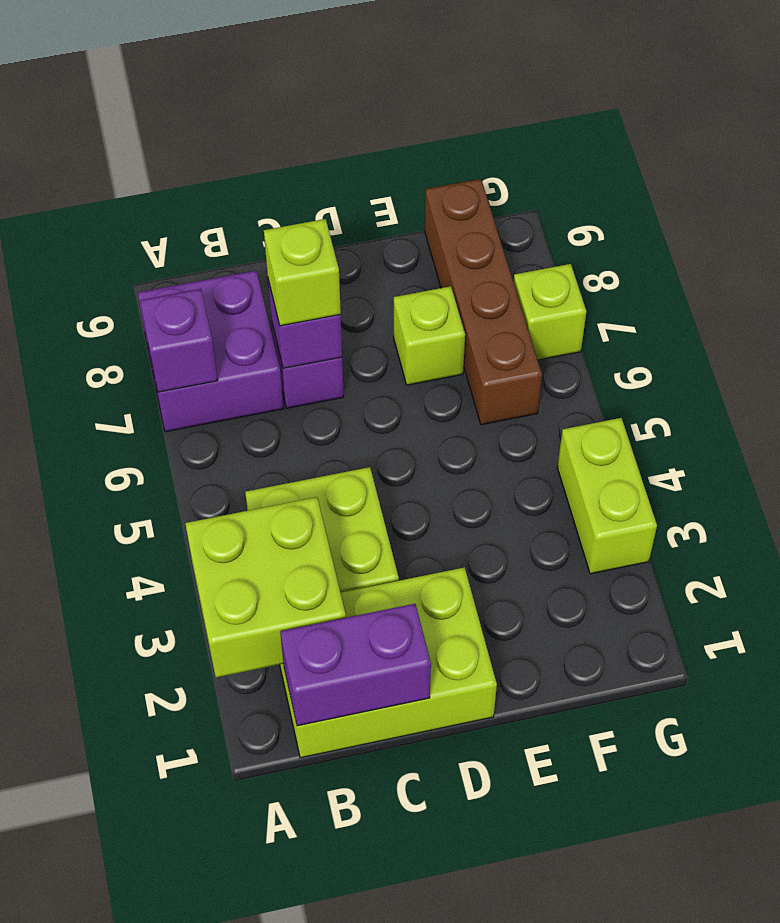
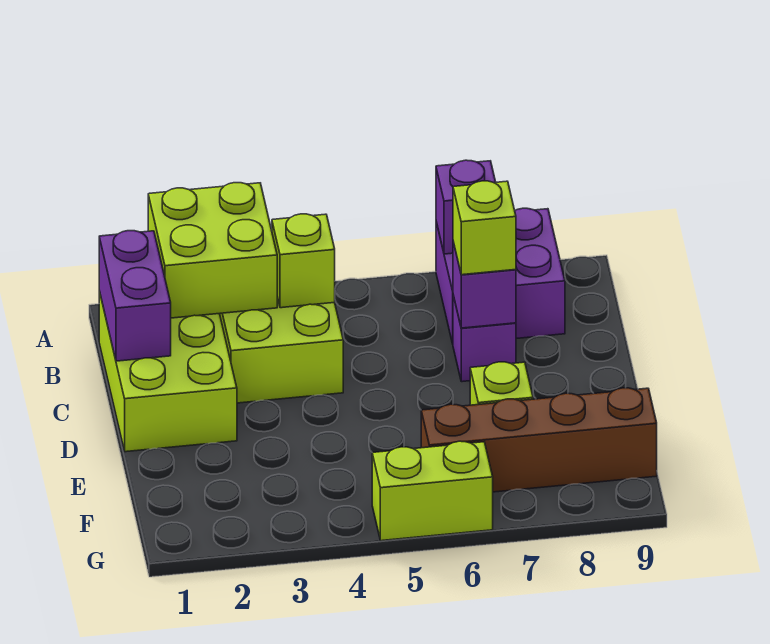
lime brick G3:G4 level 1 -> lime brick G5:G6 level 1
lime brick G7 level 1 -> lime brick B4 level 2

